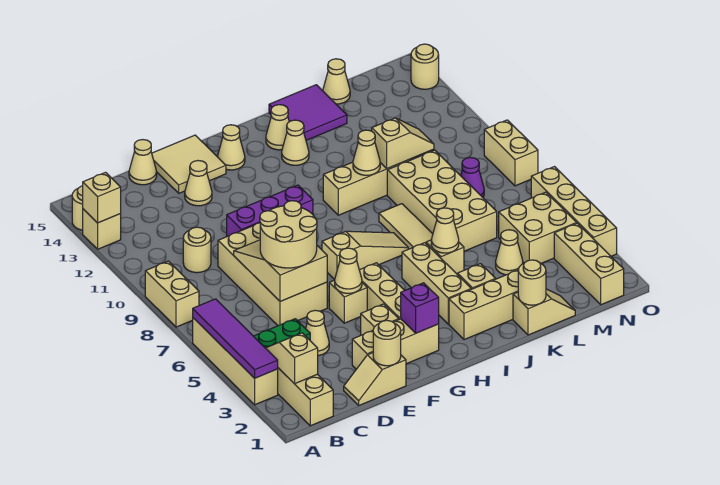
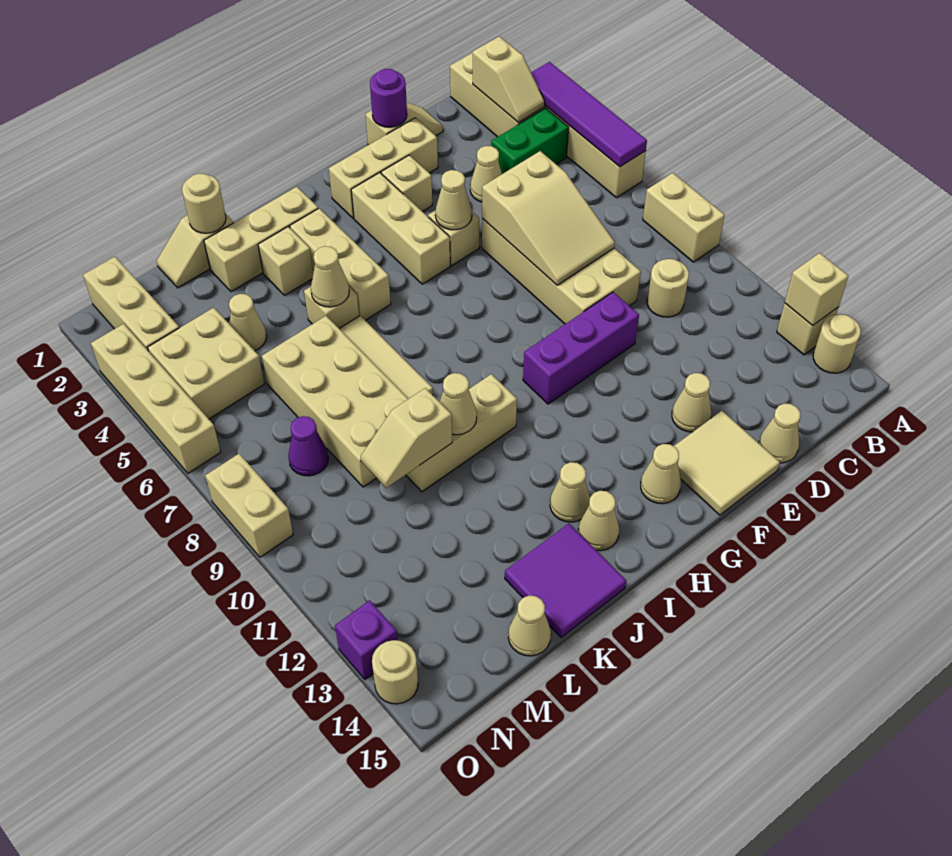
tan round brick D6:E7 level 3 -> none
tan round brick E1 level 2 -> purple round brick E1 level 2
purple brick G2 level 2 -> purple brick O13 level 1
tan slope G7:I7 level 1 top G -> none

